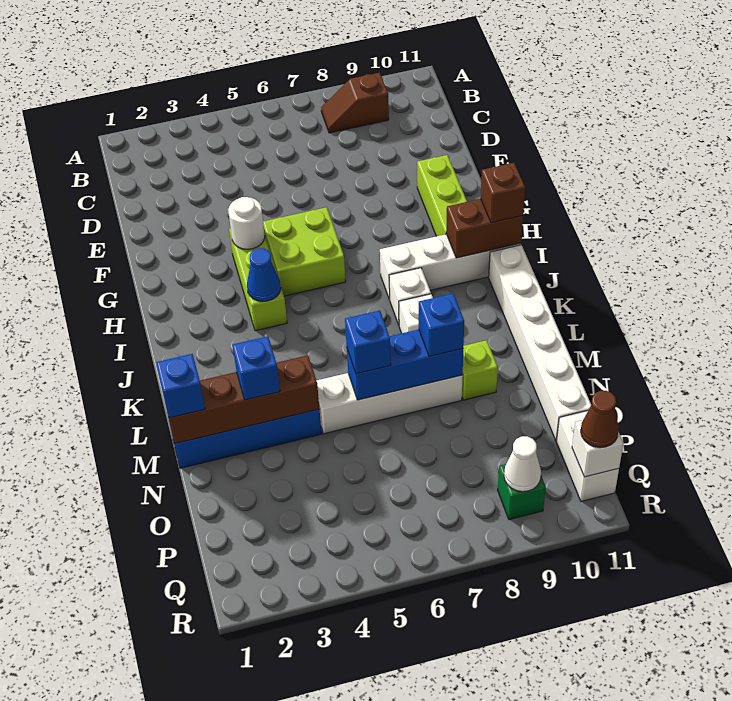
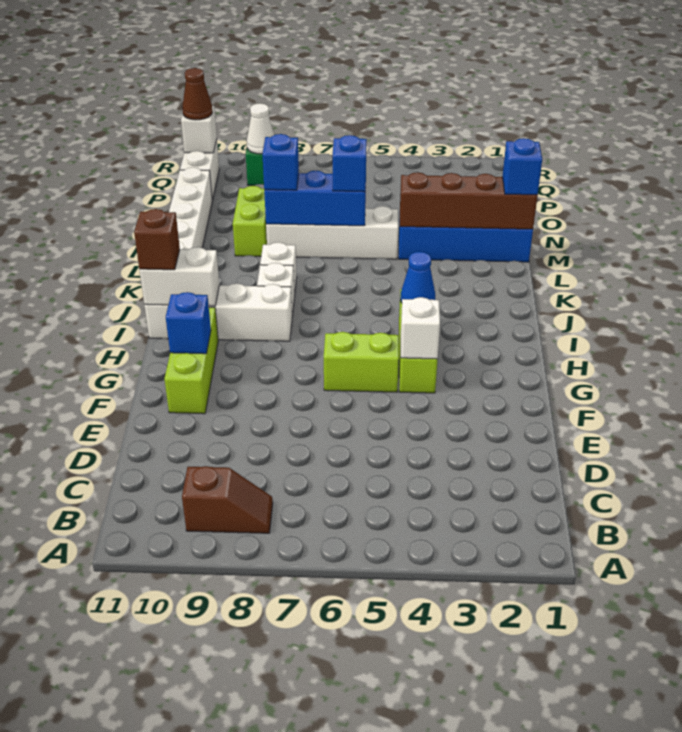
white round brick G4 level 2 -> white brick G4 level 2
lime brick G5:H6 level 1 -> lime brick G5:G6 level 1
brown brick I10:I11 level 2 -> white brick I10:I11 level 2
blue brick M3 level 3 -> blue brick G10 level 2
lime brick M9 level 1 -> lime brick M9:N9 level 1

